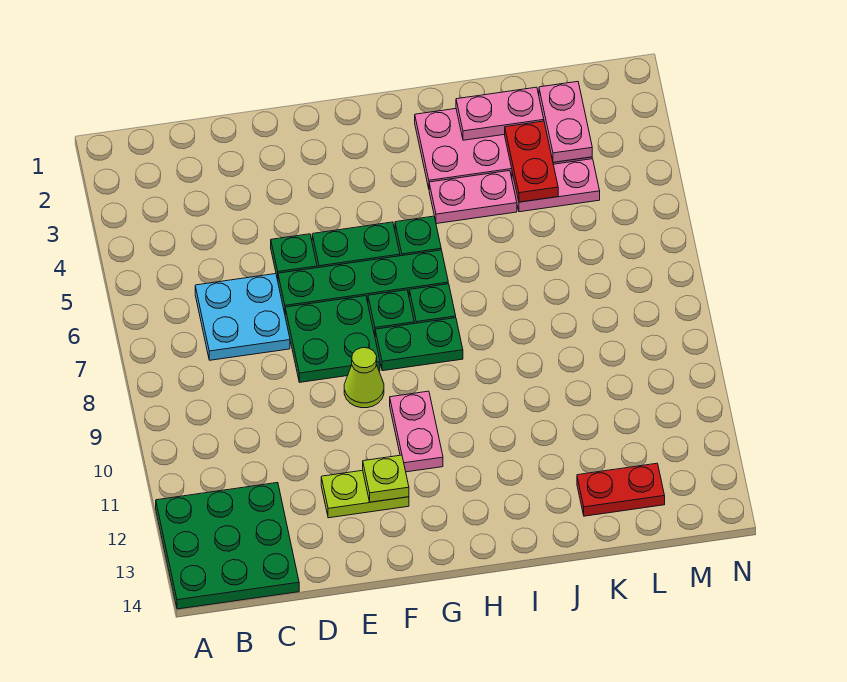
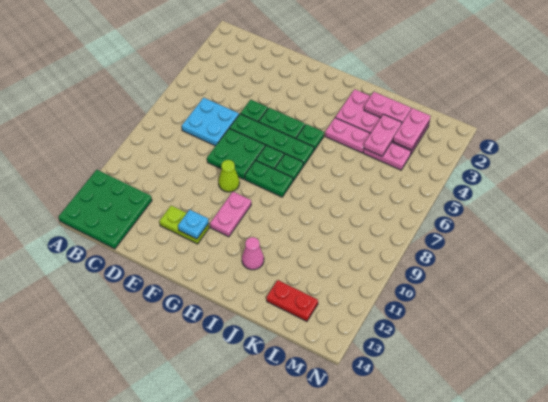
lime plate F12 level 2 -> cyan plate F12 level 2
none -> pink cone I12 level 1
red plate K3:K4 level 2 -> pink plate K3:K4 level 2

